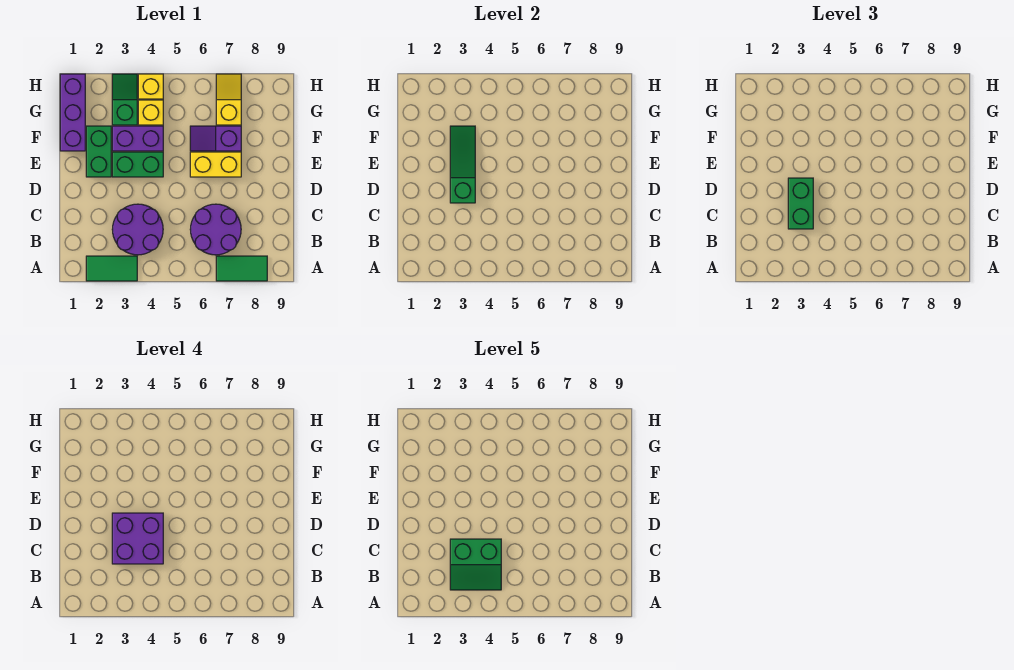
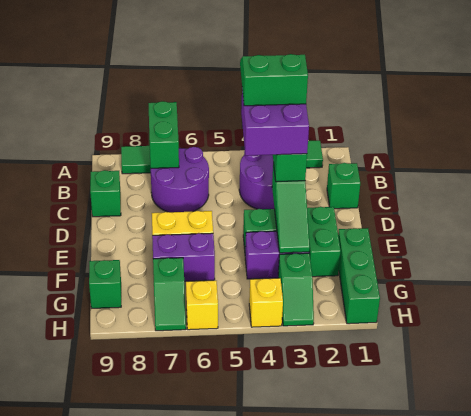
none -> green brick A7:B7 level 2
none -> green brick C1 level 1
none -> green brick C9 level 1
purple brick F1:H1 level 1 -> green brick F1:H1 level 1
purple slope F6:F7 level 1 top 7 -> purple brick F6:F7 level 1
yellow brick G4 level 1 -> yellow brick H6 level 1
yellow slope G7:H7 level 1 top G -> green slope G7:H7 level 1 top G
none -> green brick G9 level 1

